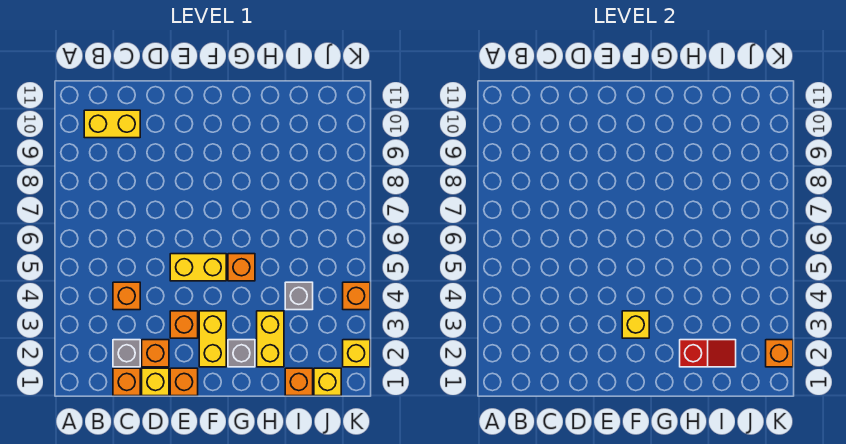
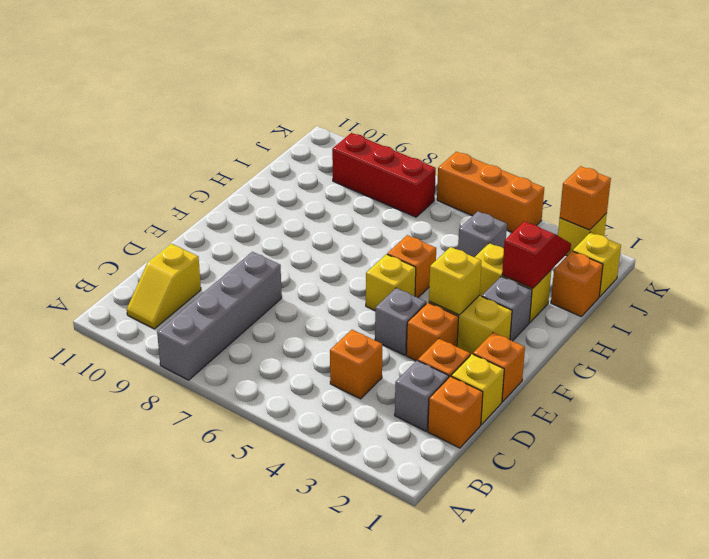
none -> grey brick A8:D8 level 1
yellow brick B10:C10 level 1 -> yellow slope B10:C10 level 1 top C
none -> grey brick E4 level 1
yellow brick E5:F5 level 1 -> yellow brick F5 level 1
none -> red brick J7:J9 level 1
orange brick K4 level 1 -> orange brick K4:K6 level 1

